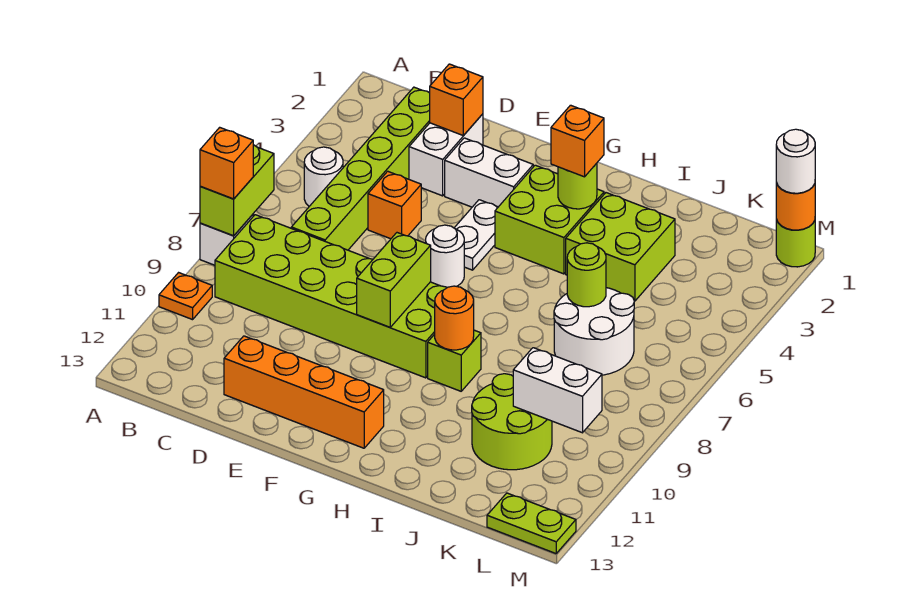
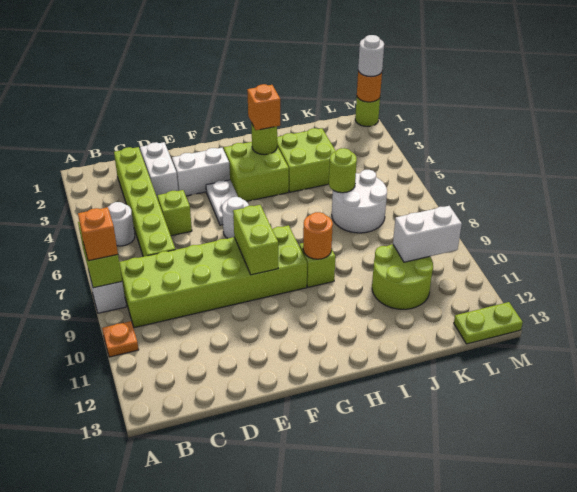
orange brick D2 level 2 -> none
orange brick D5 level 1 -> lime brick D5 level 1
orange brick D12:G12 level 1 -> none

